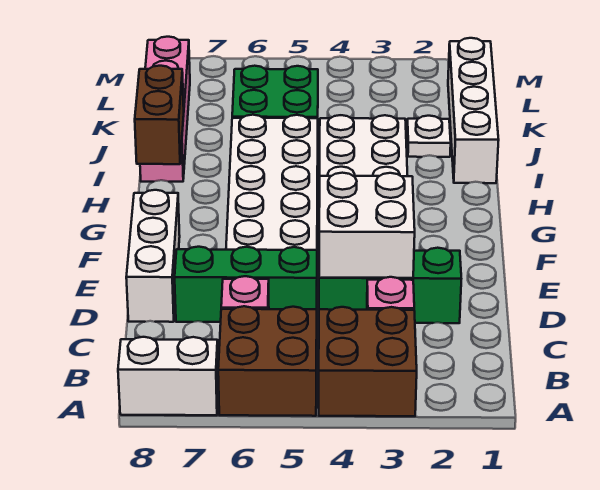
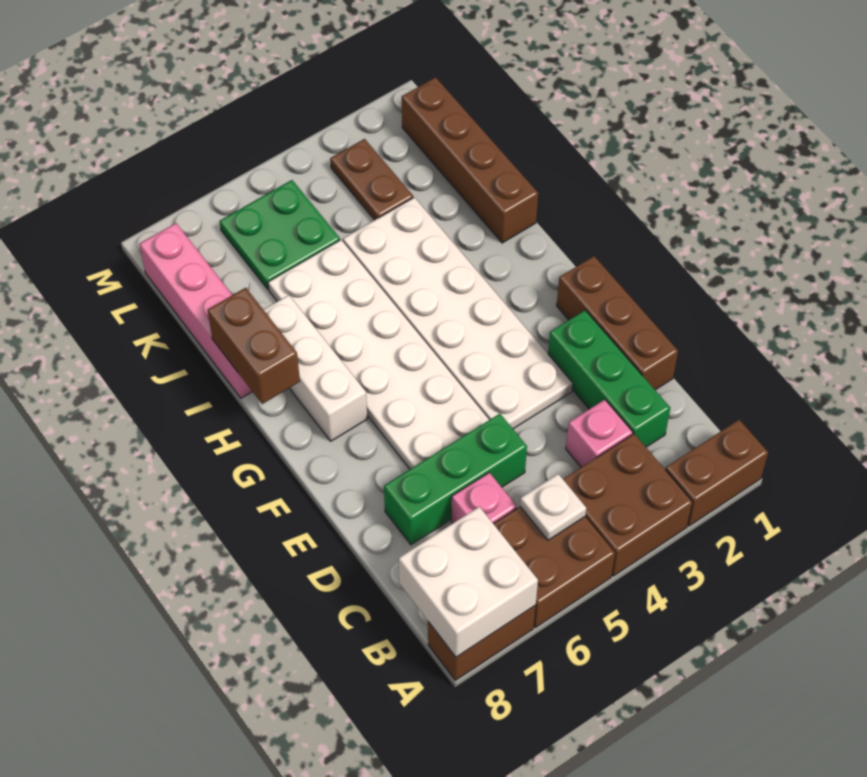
none -> brown brick A1:A2 level 1
white brick A7:A8 level 1 -> brown brick A7:A8 level 1
none -> brown brick D1:F1 level 1
green brick D2:D4 level 1 -> green brick C2:E2 level 1
white brick D3:E4 level 2 -> white brick A7:B8 level 2
white brick D8:F8 level 1 -> white brick G7:I7 level 1
white brick I1:L1 level 1 -> brown brick I1:L1 level 1
white plate J2 level 1 -> white plate B5 level 2
none -> brown plate K3:L3 level 1

